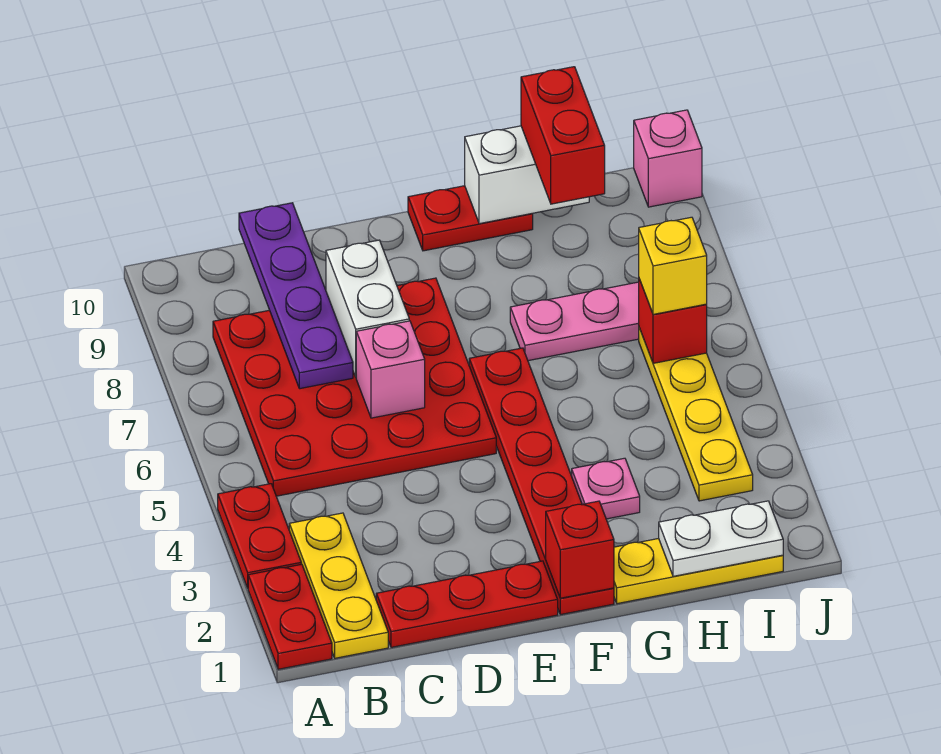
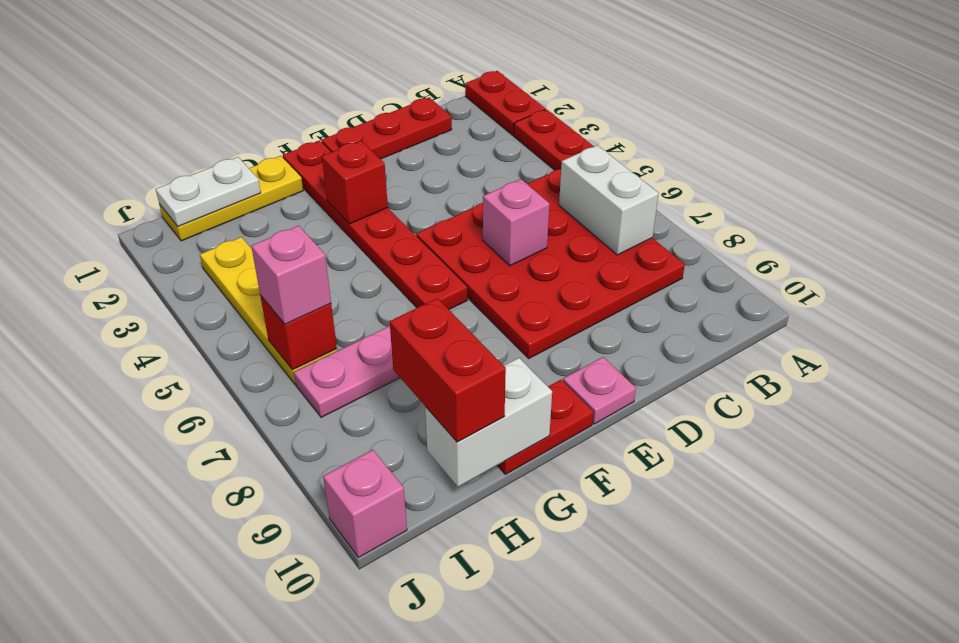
yellow plate B1:B3 level 1 -> none
purple plate C7:C10 level 2 -> none
white brick D7:D8 level 2 -> white brick B6:B7 level 2
red brick F1 level 2 -> red brick F3 level 2
pink plate G3 level 1 -> pink plate E10 level 1
yellow brick I6 level 3 -> pink brick I6 level 3

